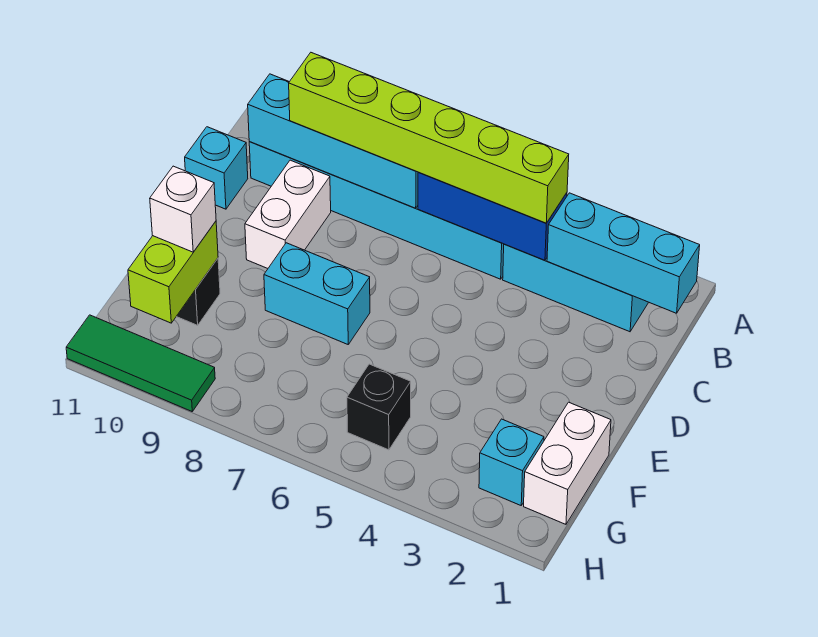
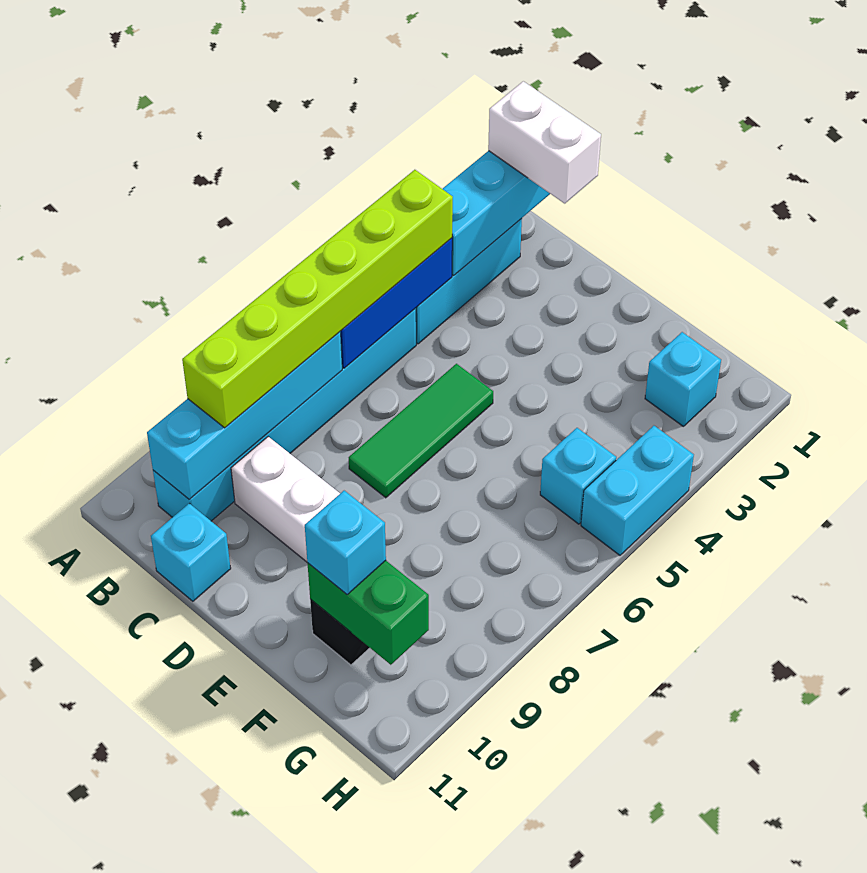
cyan brick E7:E8 level 1 -> cyan brick H4:H5 level 1
white brick F1:G1 level 1 -> white brick B1:C1 level 3
lime brick F10:G10 level 2 -> green brick F10:G10 level 2
white brick F10 level 3 -> cyan brick F10 level 3
black brick G5 level 1 -> cyan brick G5 level 1
green tile H9:H11 level 1 -> green tile D5:D7 level 1

